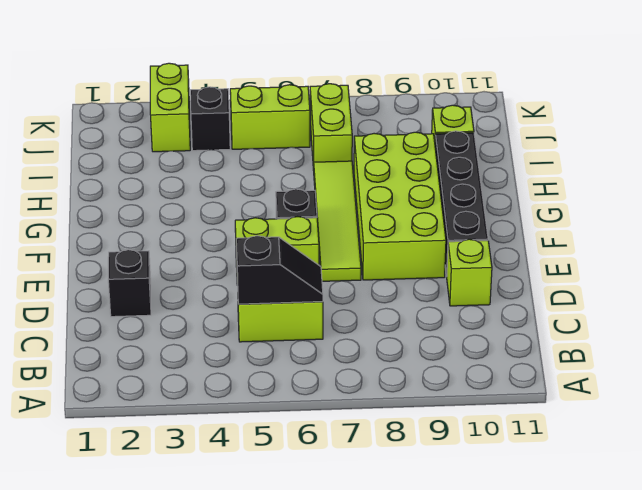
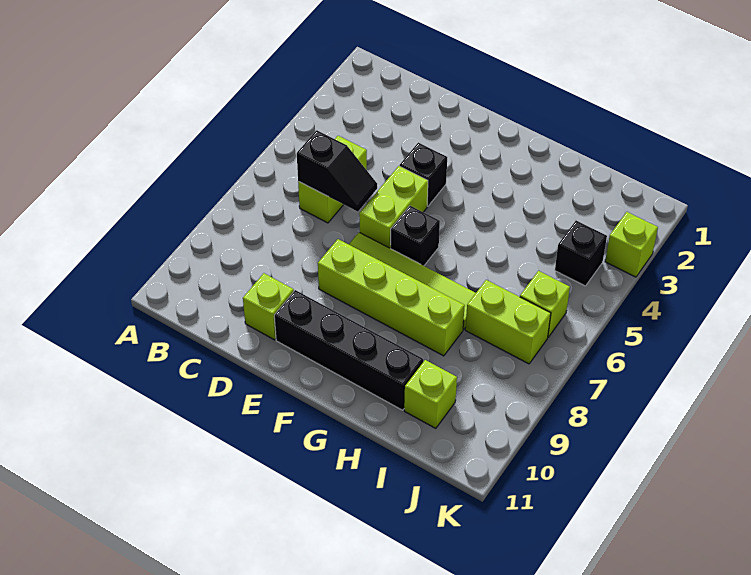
black slope C5:C6 level 2 top 5 -> black slope C6:D6 level 2 top C
black brick D2 level 1 -> black brick E4 level 1
lime brick E8:H9 level 1 -> lime brick E8:H8 level 1
lime brick J3:K3 level 1 -> lime brick K3 level 1
lime brick J5:J6 level 1 -> lime brick J6 level 1

